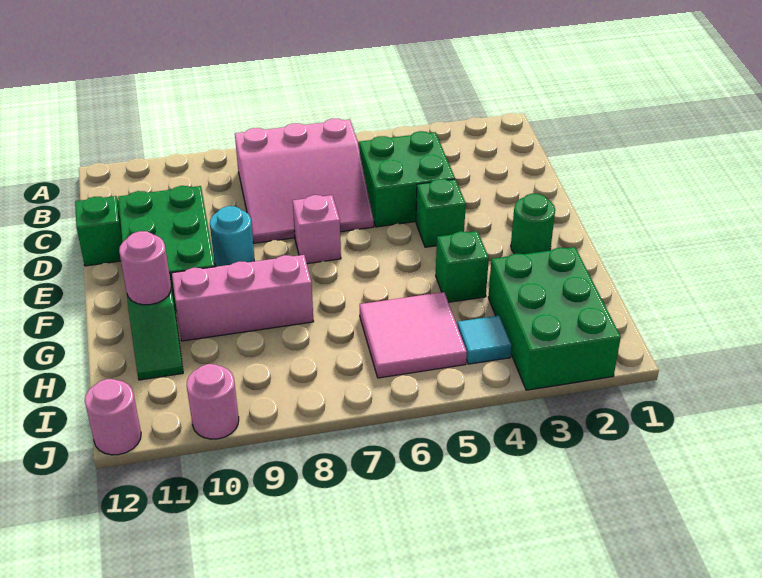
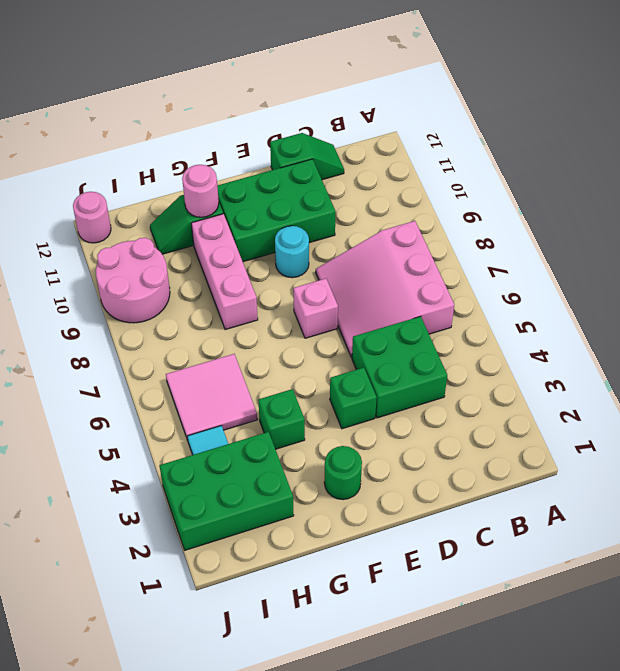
pink round brick J10 level 1 -> pink round brick I9:J10 level 1

